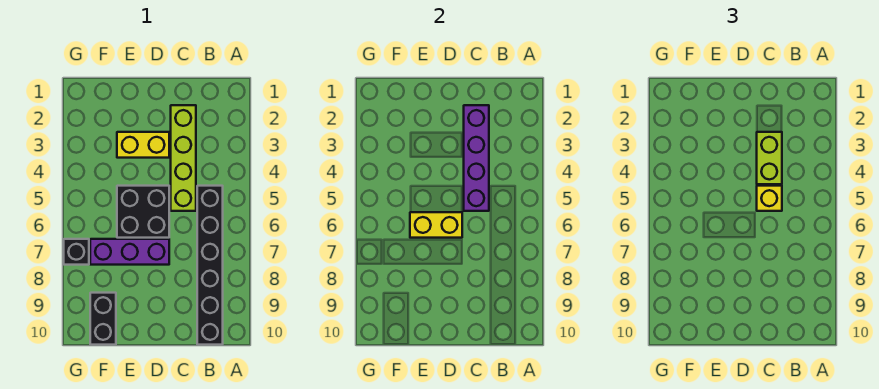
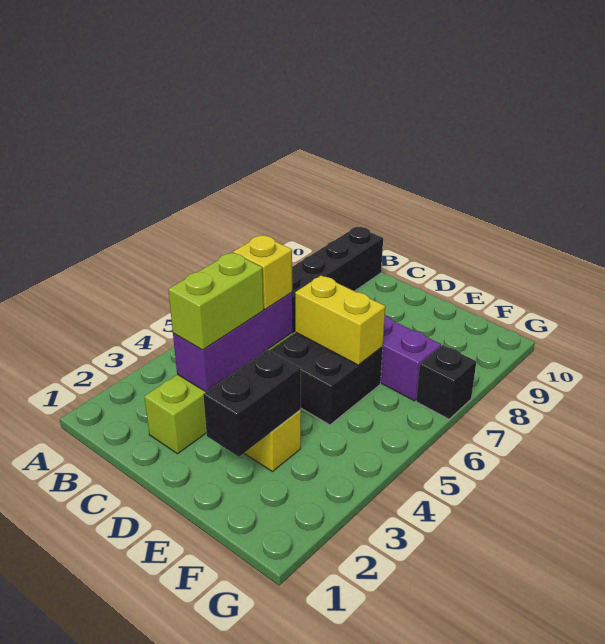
purple brick C2:C5 level 2 -> purple brick C3:C5 level 2
black brick F9:F10 level 1 -> black brick E2:E3 level 2

